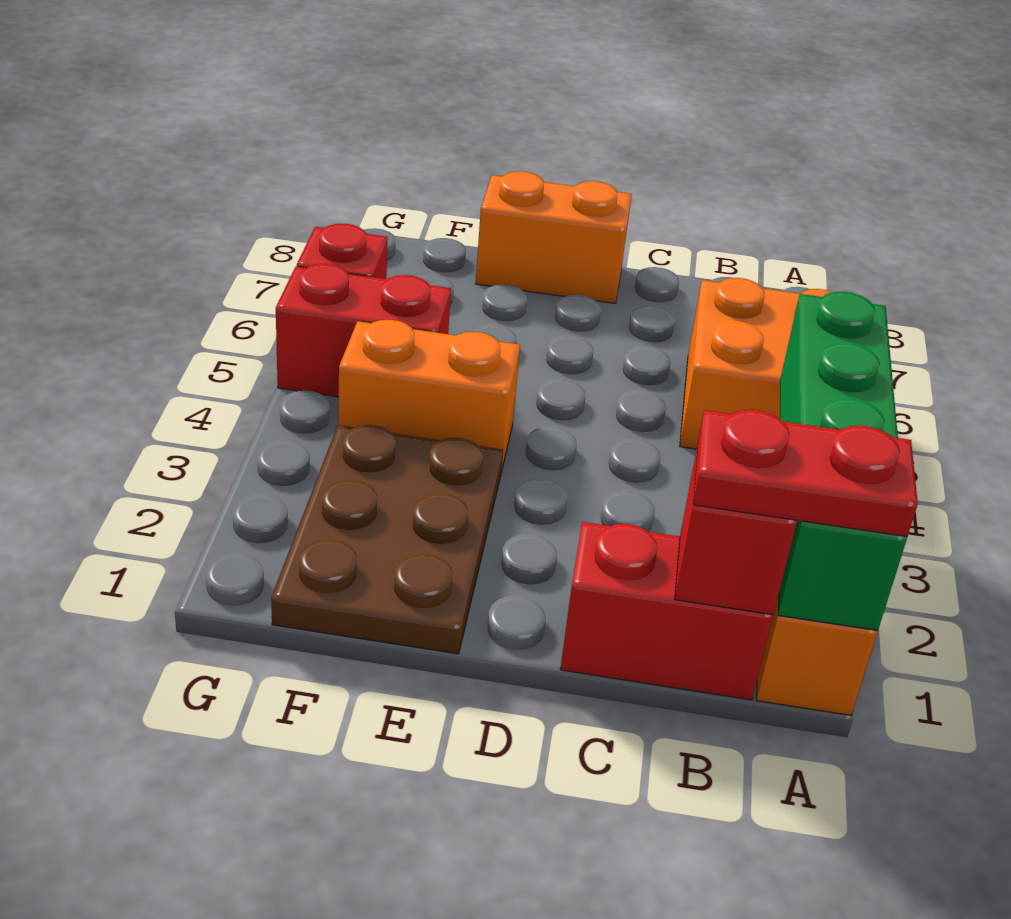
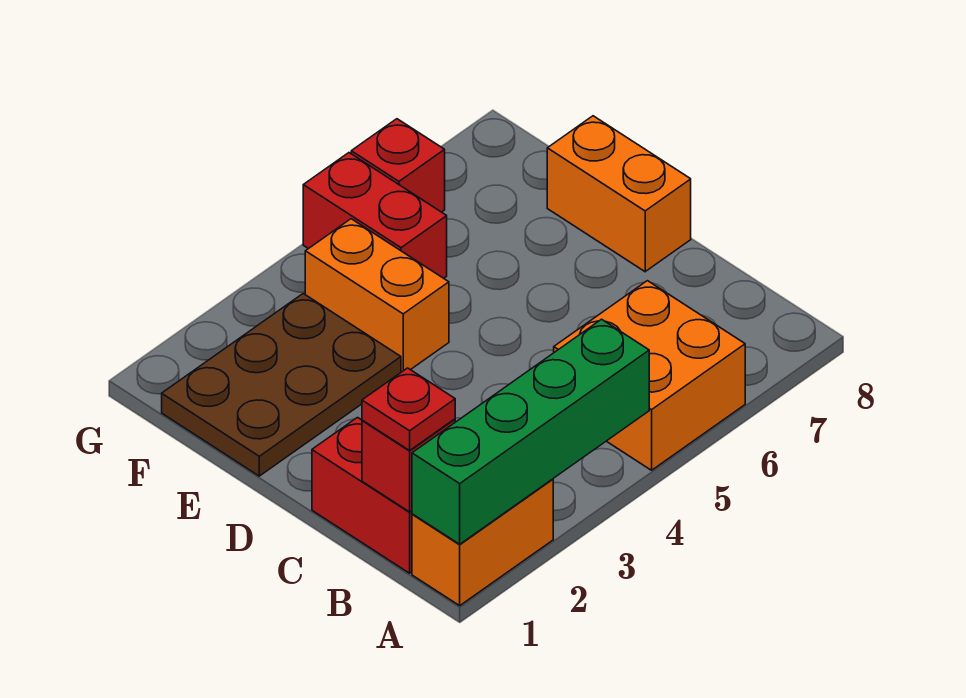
red plate A1:B1 level 3 -> red plate B1 level 3

